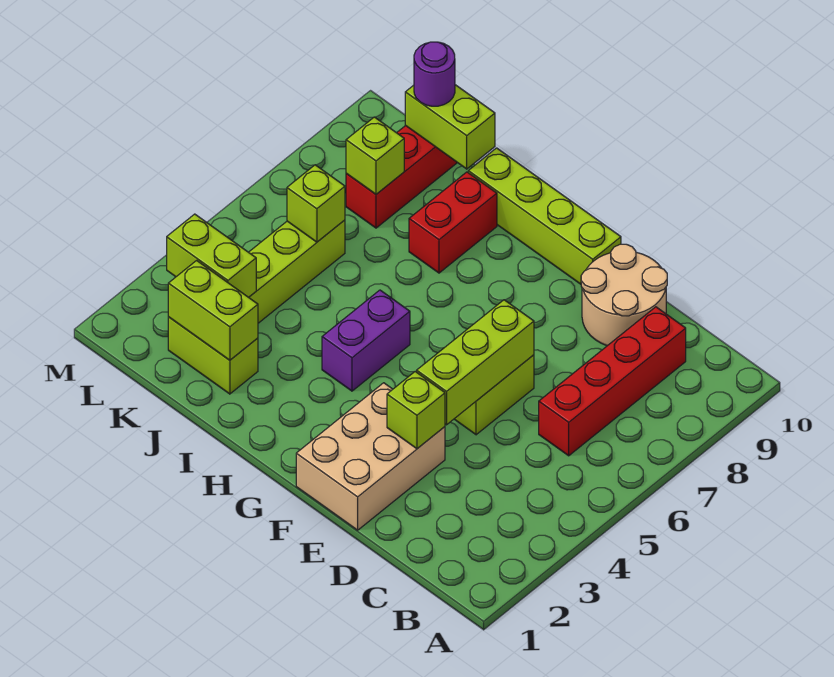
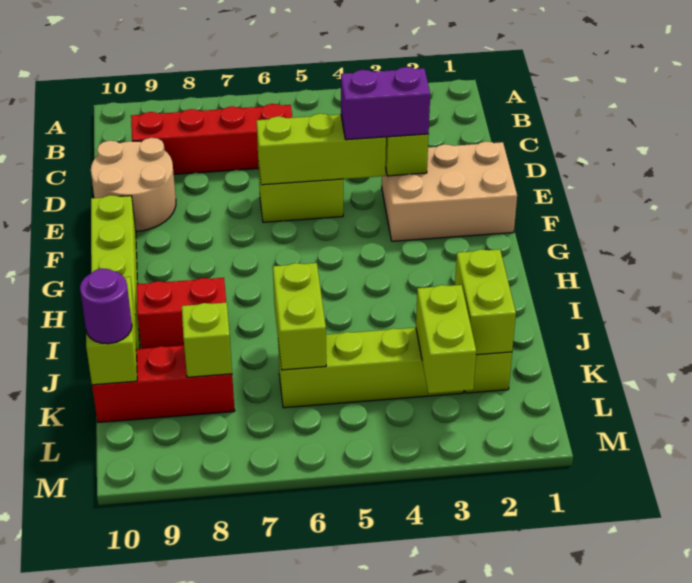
purple brick H4:H5 level 1 -> purple brick E3:E4 level 3
lime brick K6 level 2 -> lime brick J6:K6 level 2

